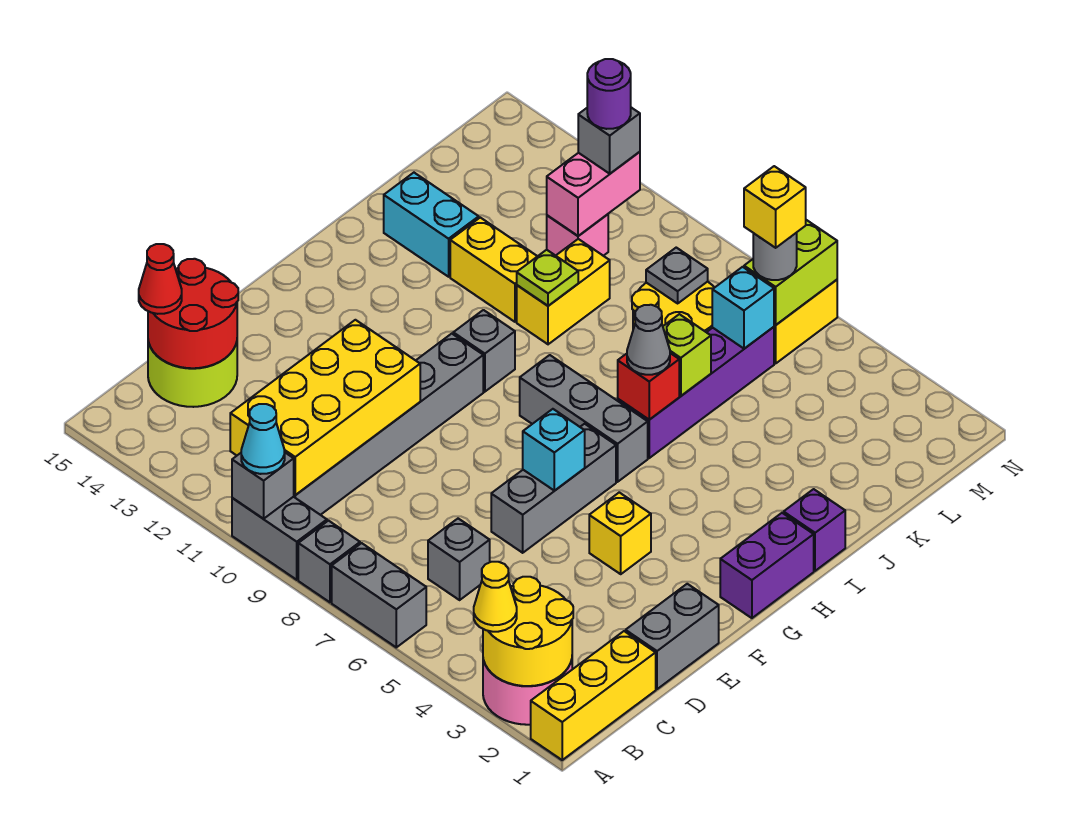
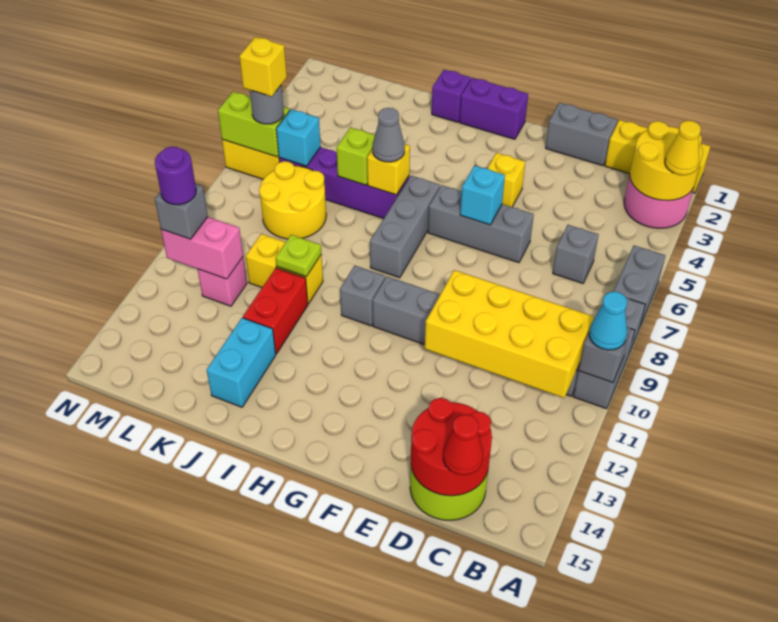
red brick I6 level 2 -> yellow brick I6 level 2
yellow brick J11:J12 level 1 -> red brick J11:J12 level 1
grey plate L8 level 2 -> none

